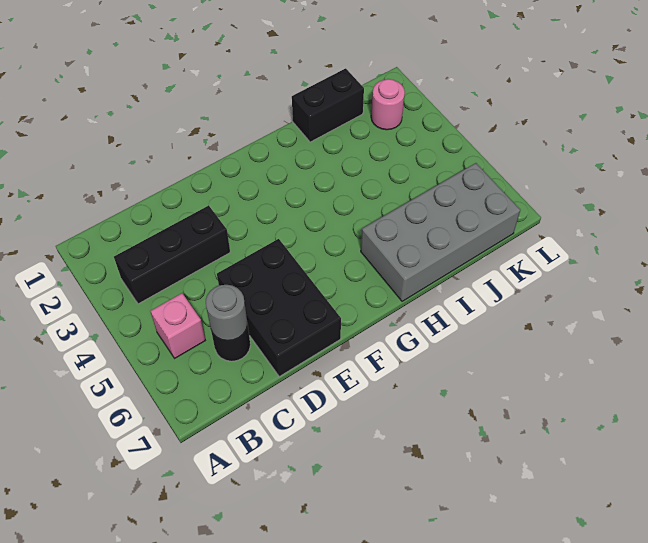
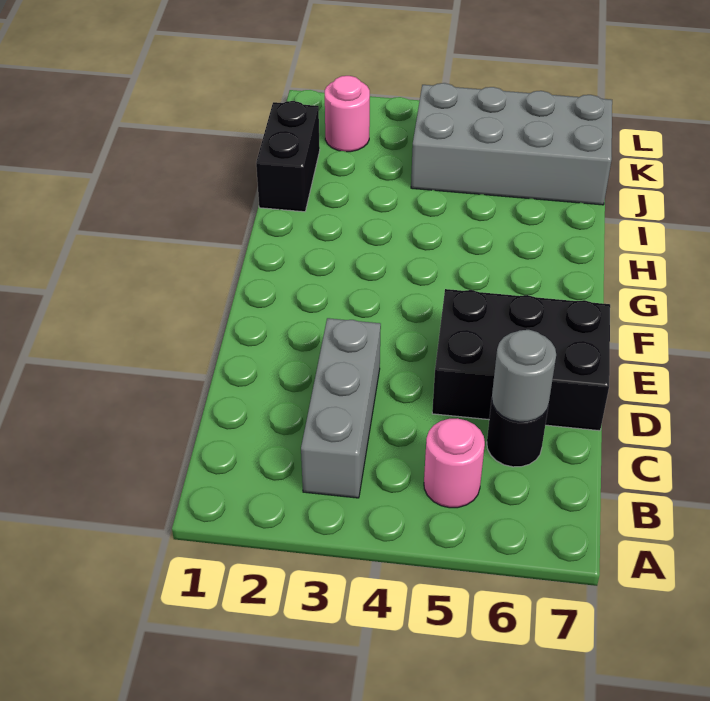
black brick B3:D3 level 1 -> grey brick B3:D3 level 1
pink brick B5 level 1 -> pink round brick B5 level 1
grey brick H6:K7 level 1 -> grey brick J4:K7 level 1

